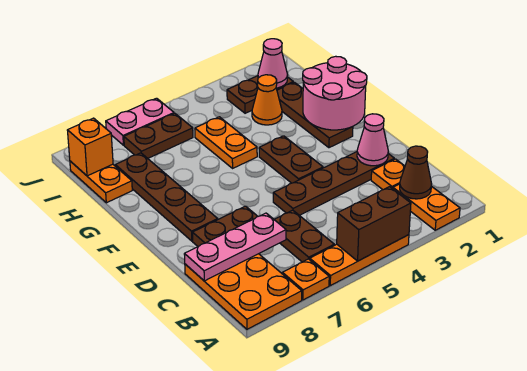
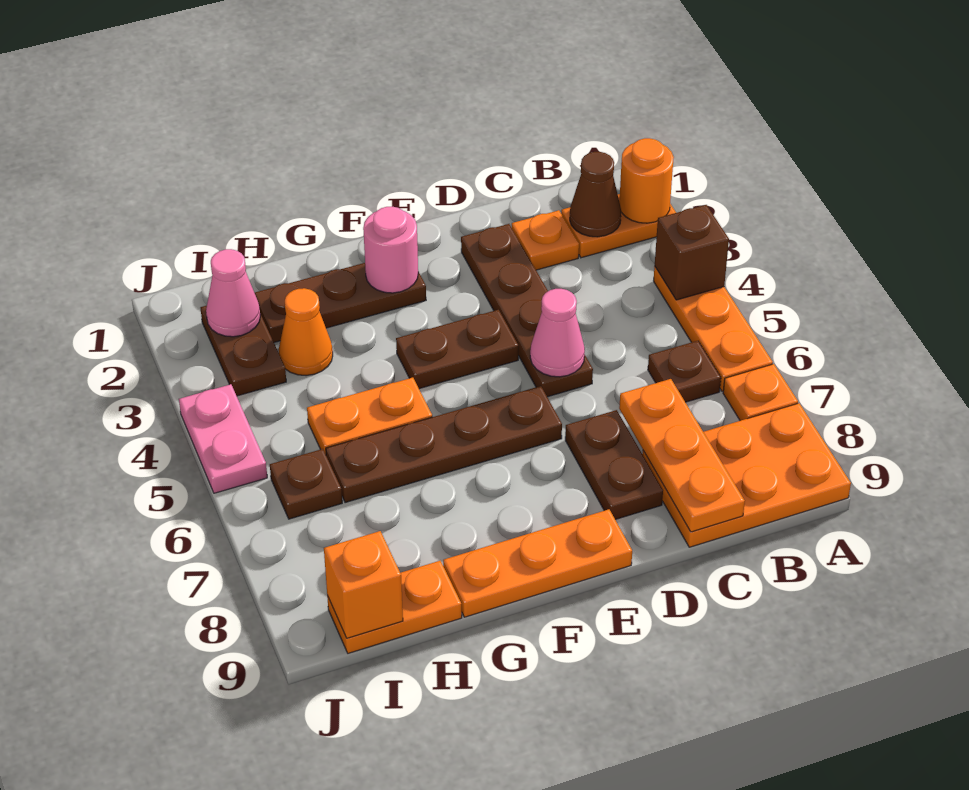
none -> orange round brick A2 level 2
brown brick A4:A5 level 2 -> brown brick A4 level 2
brown plate B6:C6 level 1 -> brown plate B6 level 1
pink plate C7:C9 level 2 -> orange plate C7:C9 level 2
pink cone D2 level 2 -> pink cone D5 level 2
brown plate E8:H8 level 1 -> brown plate E6:H6 level 1
none -> orange plate E9:G9 level 1
pink round brick F1:G2 level 2 -> pink round brick F2 level 2
brown plate I6:I7 level 1 -> brown plate I6 level 1
pink plate J6:J7 level 1 -> pink plate J4:J5 level 1

